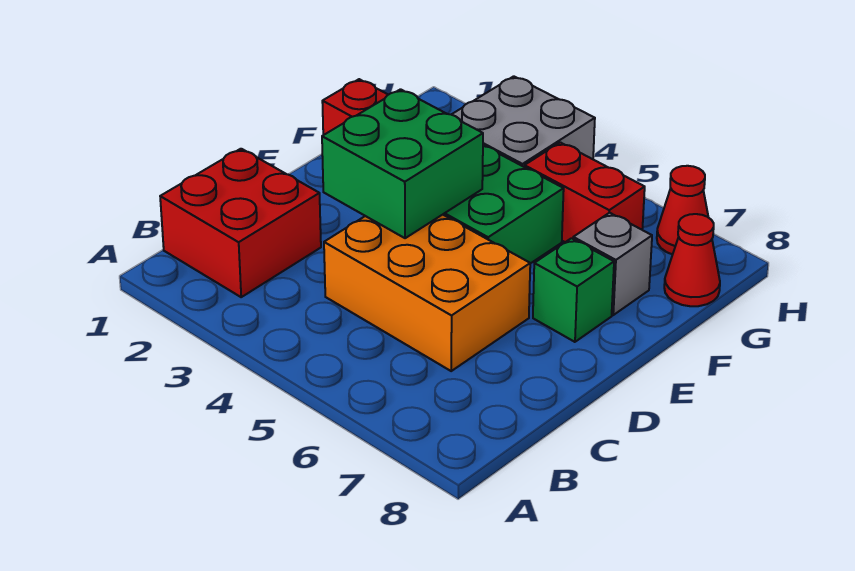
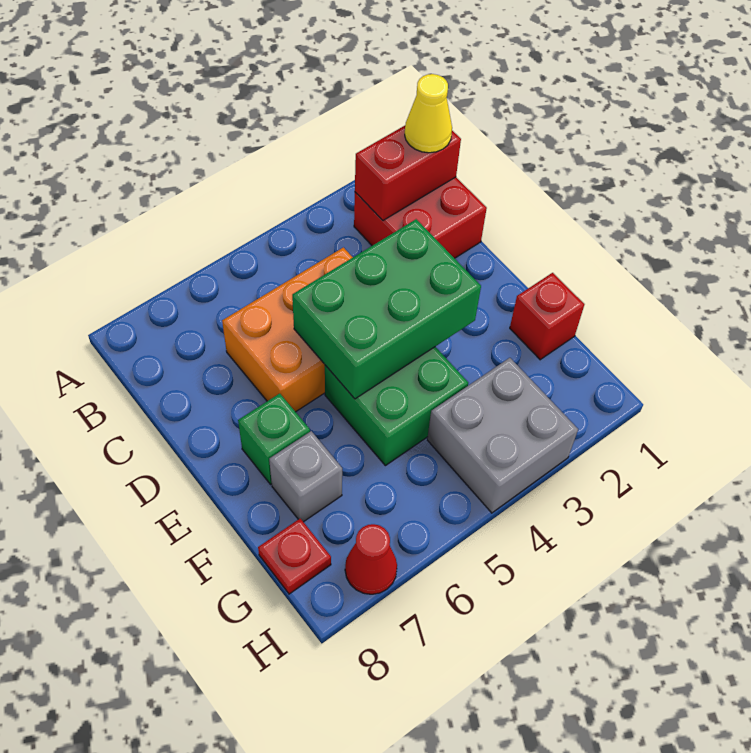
none -> yellow cone B1 level 3
green brick D3:E4 level 2 -> green brick D3:E5 level 2
red brick G5:G6 level 1 -> red brick B1:B2 level 2
red cone G8 level 1 -> red plate G8 level 1

